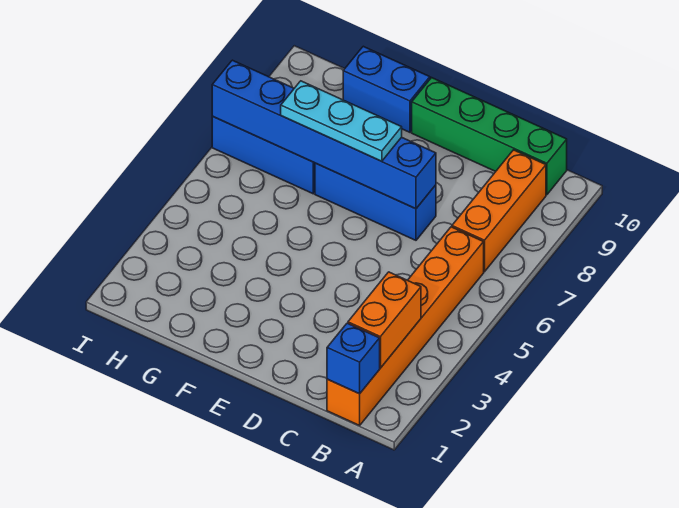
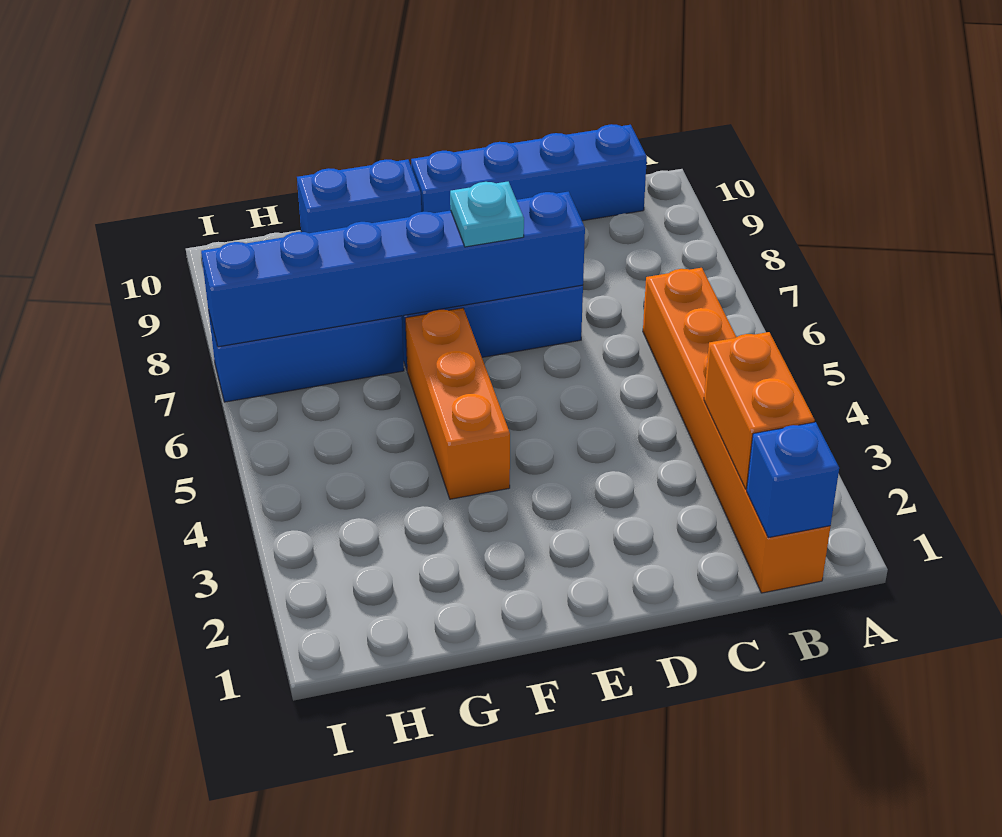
orange brick B7:B9 level 1 -> orange brick F4:F6 level 1
green brick B10:E10 level 1 -> blue brick B10:E10 level 1
cyan plate E7:G7 level 3 -> cyan plate E7 level 3

